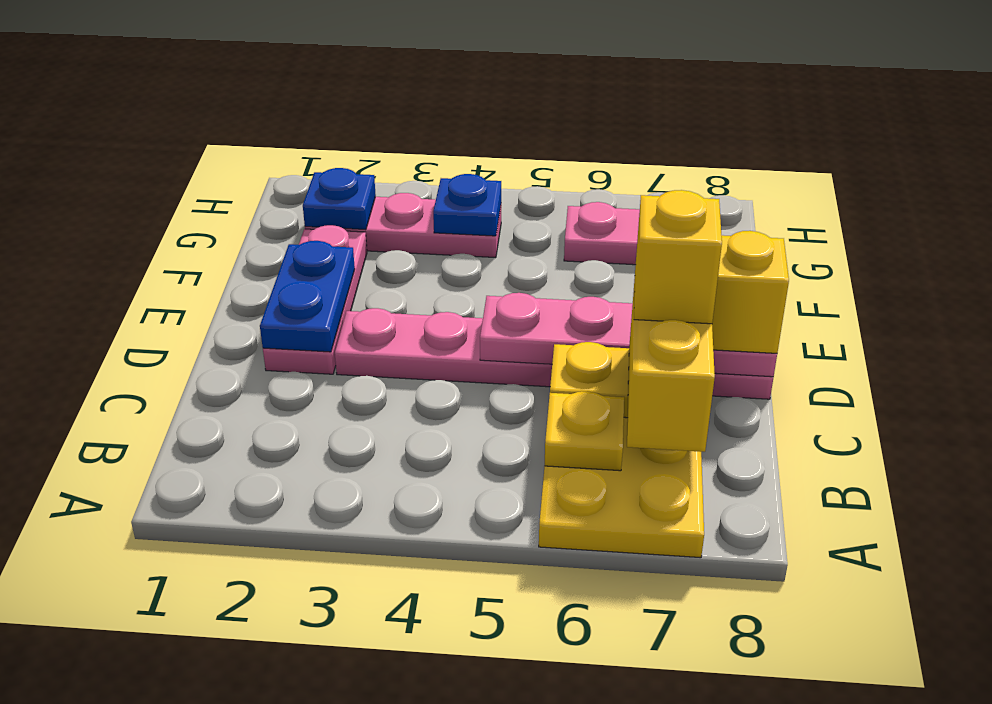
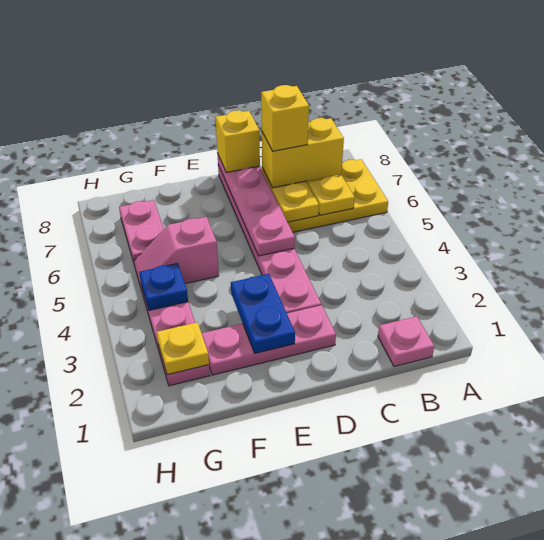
none -> pink plate B1 level 1
blue plate D2:E2 level 2 -> blue plate E2:E3 level 2
none -> pink slope F5:G5 level 1 top F
blue plate G2 level 2 -> yellow plate G2 level 2

